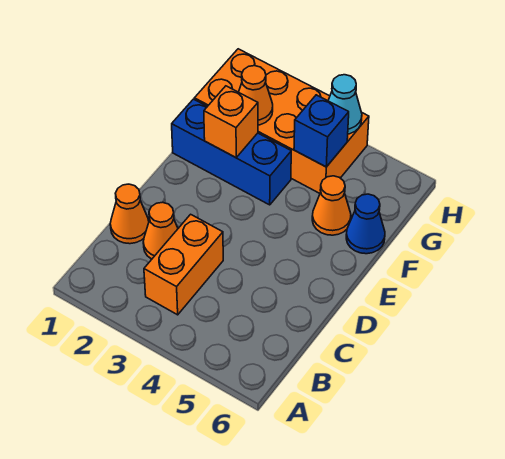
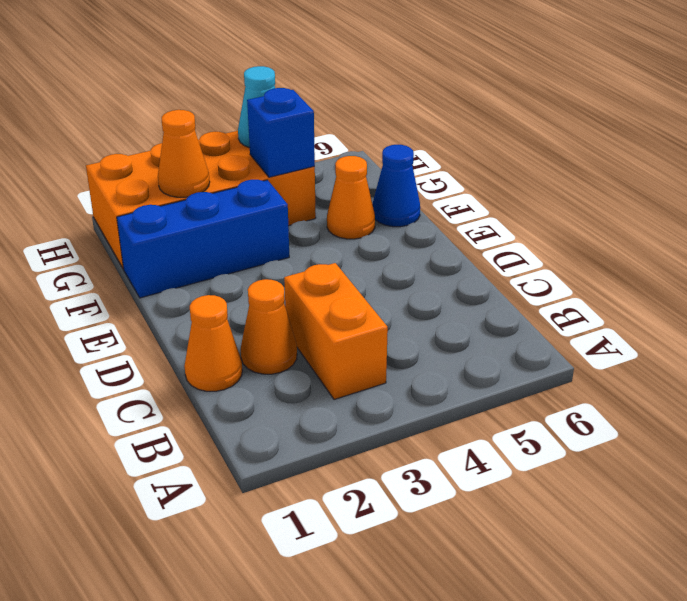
orange brick F2 level 2 -> none

